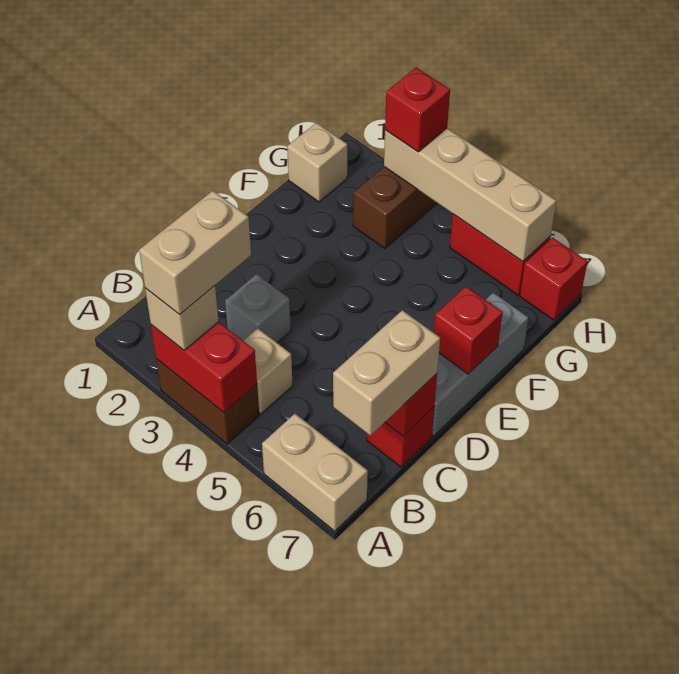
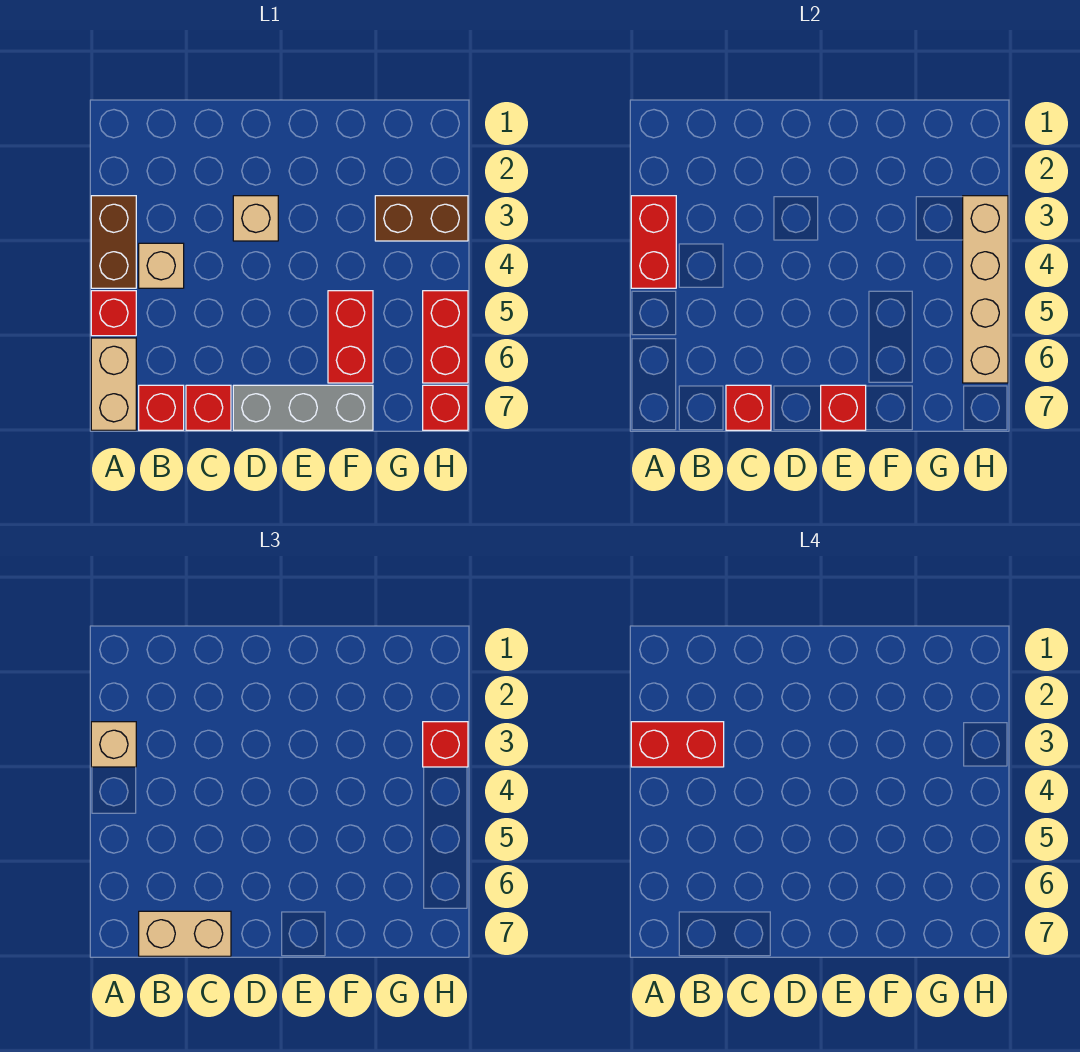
tan brick A3:B3 level 4 -> red brick A3:B3 level 4
none -> red brick A5 level 1
none -> red brick B7 level 1
grey brick C3 level 1 -> none
none -> red brick F5:F6 level 1
tan brick G1 level 1 -> tan brick D3 level 1

